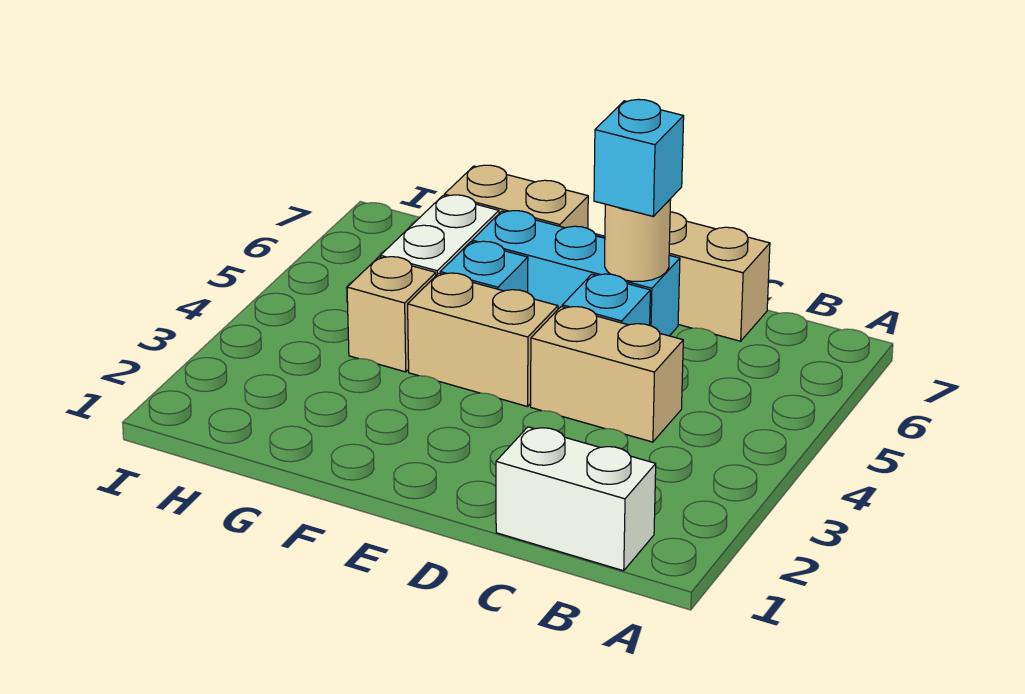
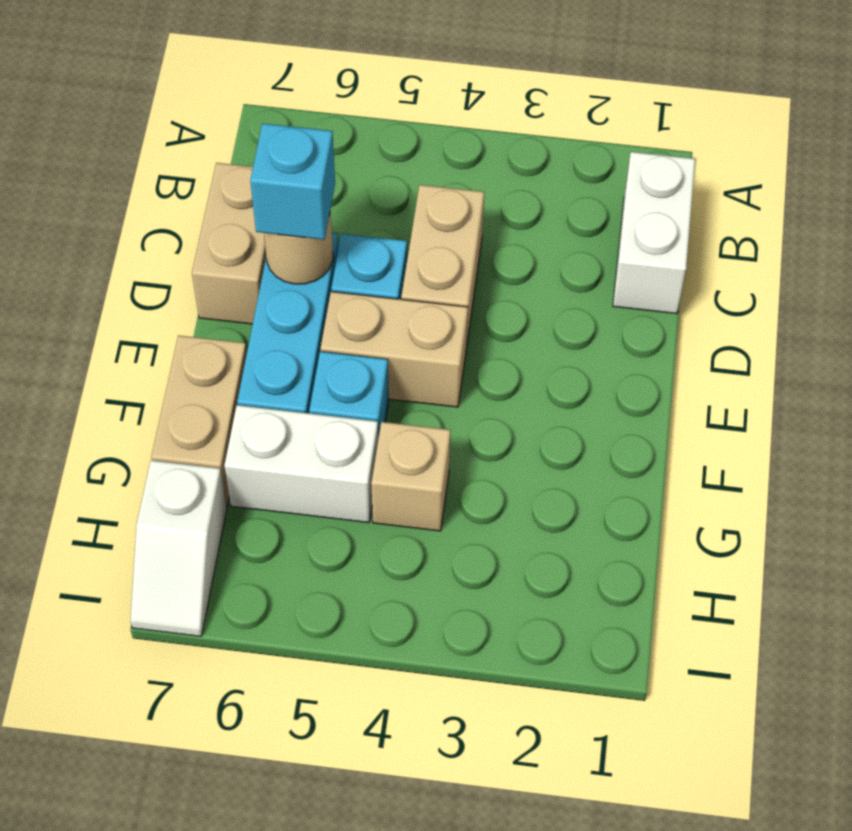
tan brick E4:F4 level 1 -> tan brick E4:E5 level 1
none -> white slope H7:I7 level 1 top H

